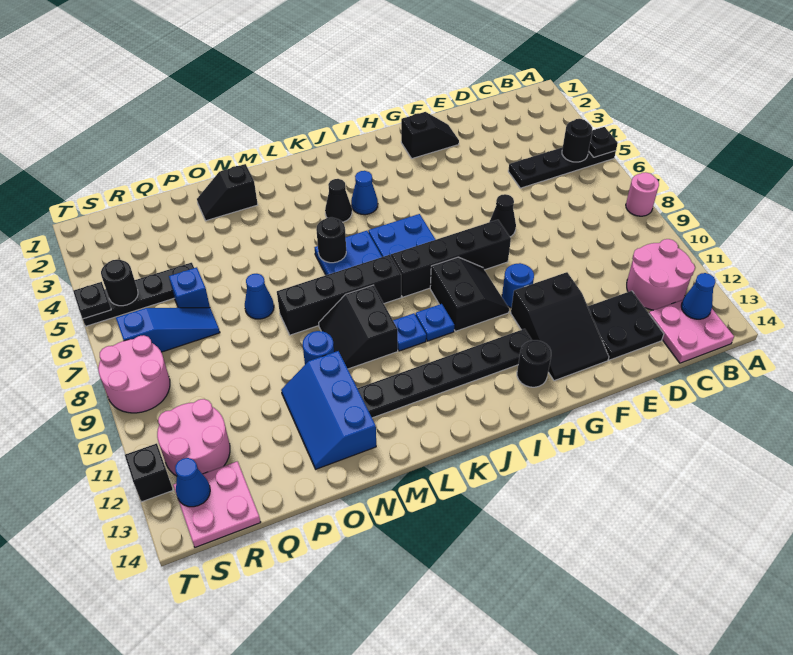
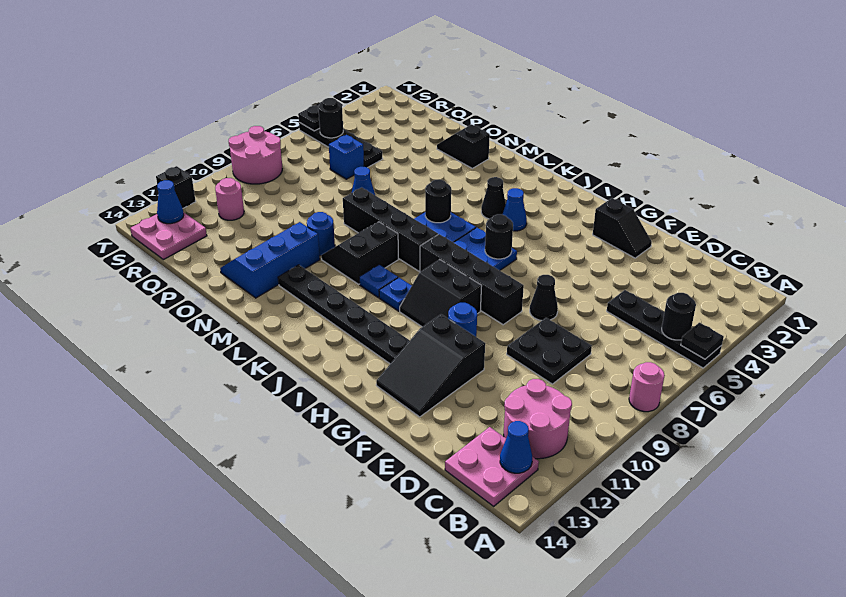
black plate D12:E13 level 1 -> black plate D8:E9 level 1
black slope H9:I10 level 1 top I -> black slope H9:I10 level 1 top 9
black round brick H13 level 1 -> black round brick I6 level 2
blue slope Q7:S7 level 1 top S -> none
pink round brick R11:S12 level 1 -> pink round brick R11 level 1

